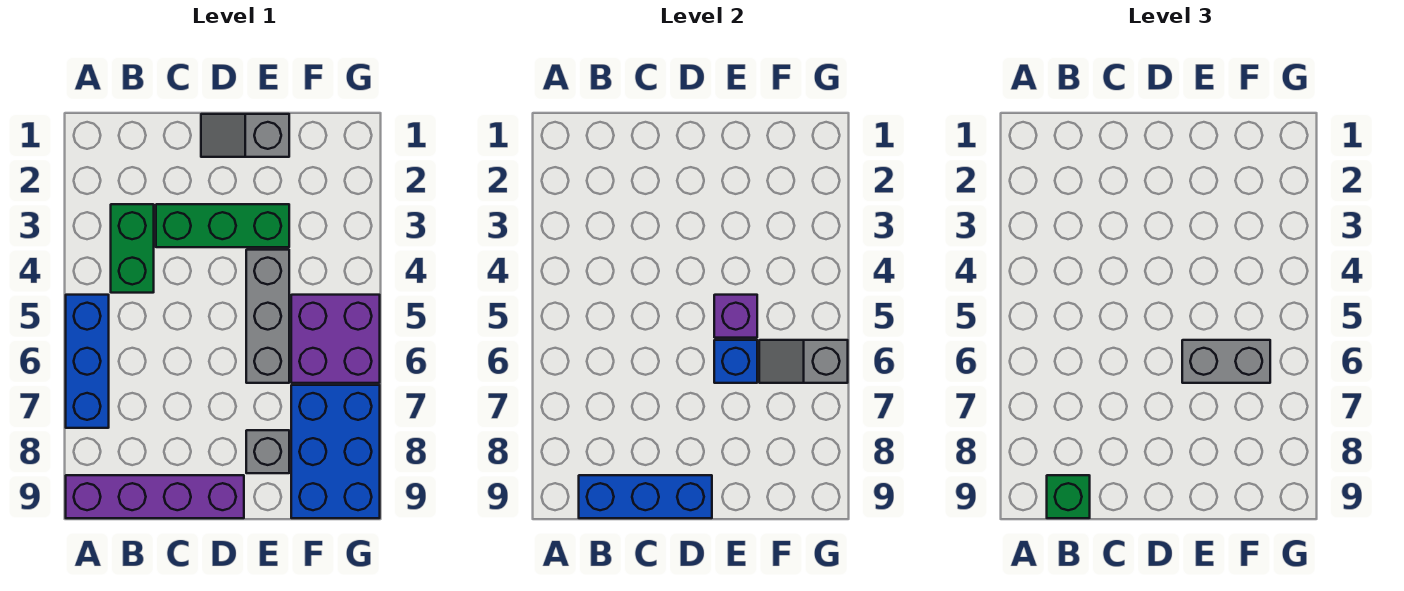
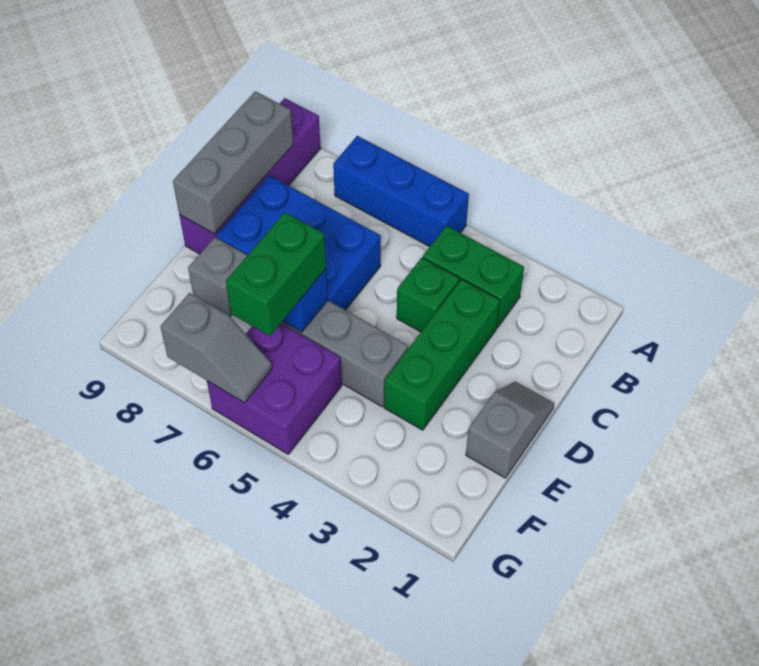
blue brick B9:D9 level 2 -> grey brick B9:D9 level 2
green brick B9 level 3 -> green brick C4 level 1
purple brick E5 level 2 -> none
grey brick E6:F6 level 3 -> green brick E6:F6 level 3
grey slope F6:G6 level 2 top G -> grey slope G6:G7 level 2 top 7
blue brick F7:G9 level 1 -> blue brick C6:D8 level 1

